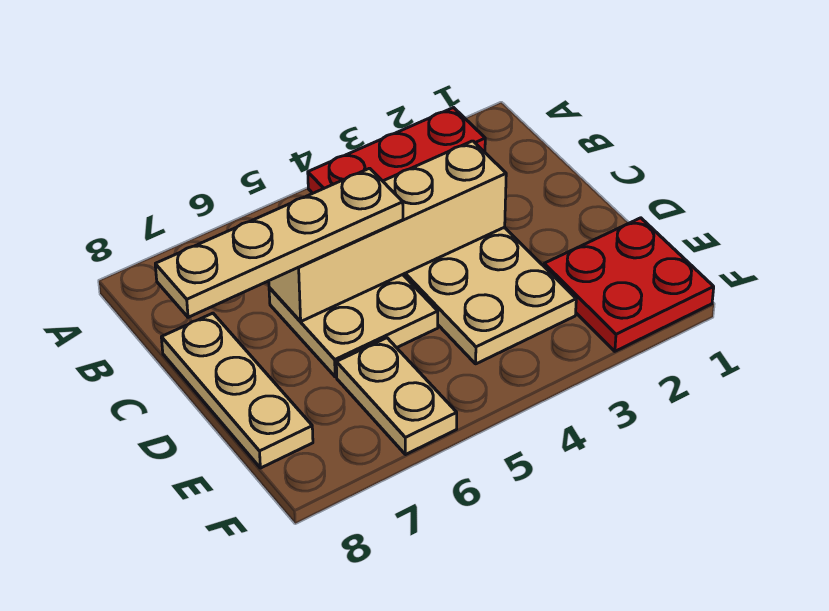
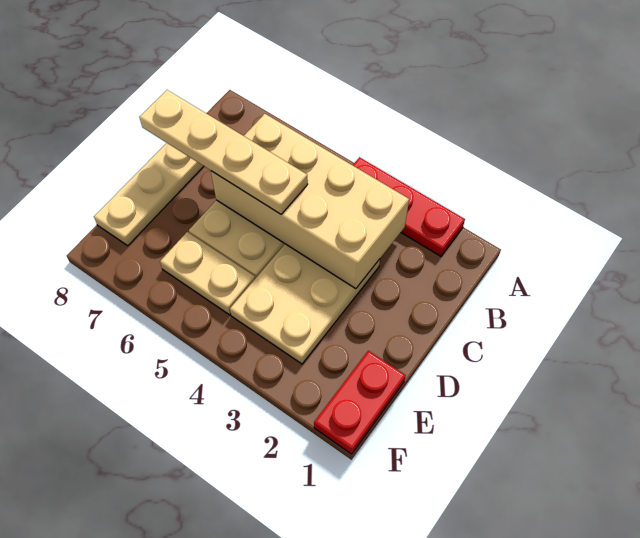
tan brick C3:C6 level 2 -> tan brick B3:C6 level 2
red plate E1:F2 level 1 -> red plate E1:F1 level 1
tan plate E6:F6 level 1 -> tan plate E5:E6 level 1

